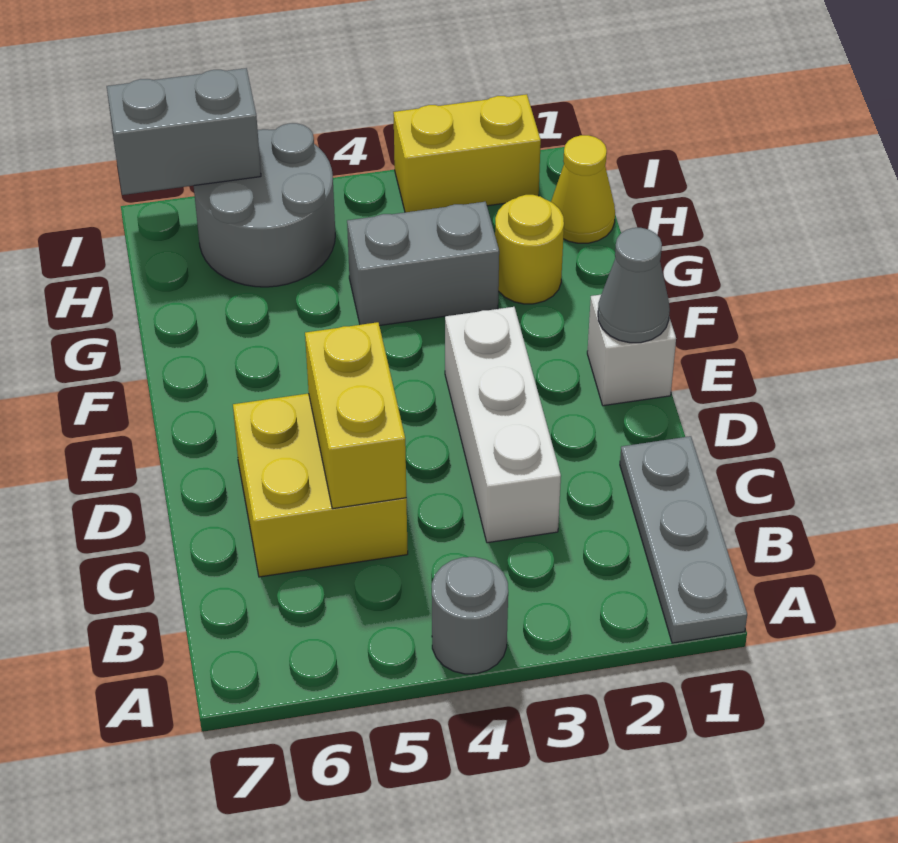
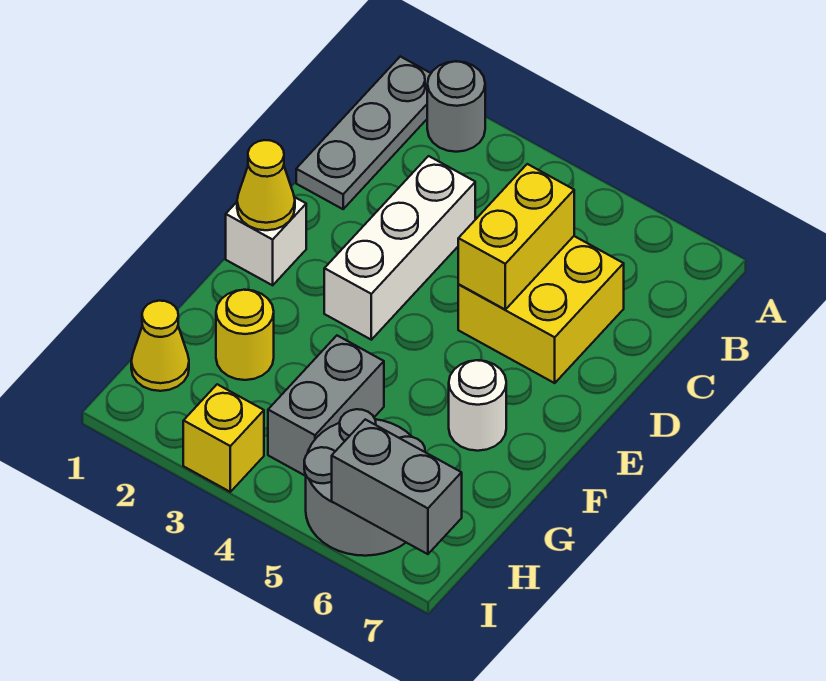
grey round brick A4 level 1 -> grey round brick A2 level 1
grey cone E1 level 2 -> yellow cone E1 level 2
none -> white round brick F6 level 1
grey brick G3:G4 level 1 -> grey brick G4:H4 level 1
yellow brick I2:I3 level 1 -> yellow brick I3 level 1

